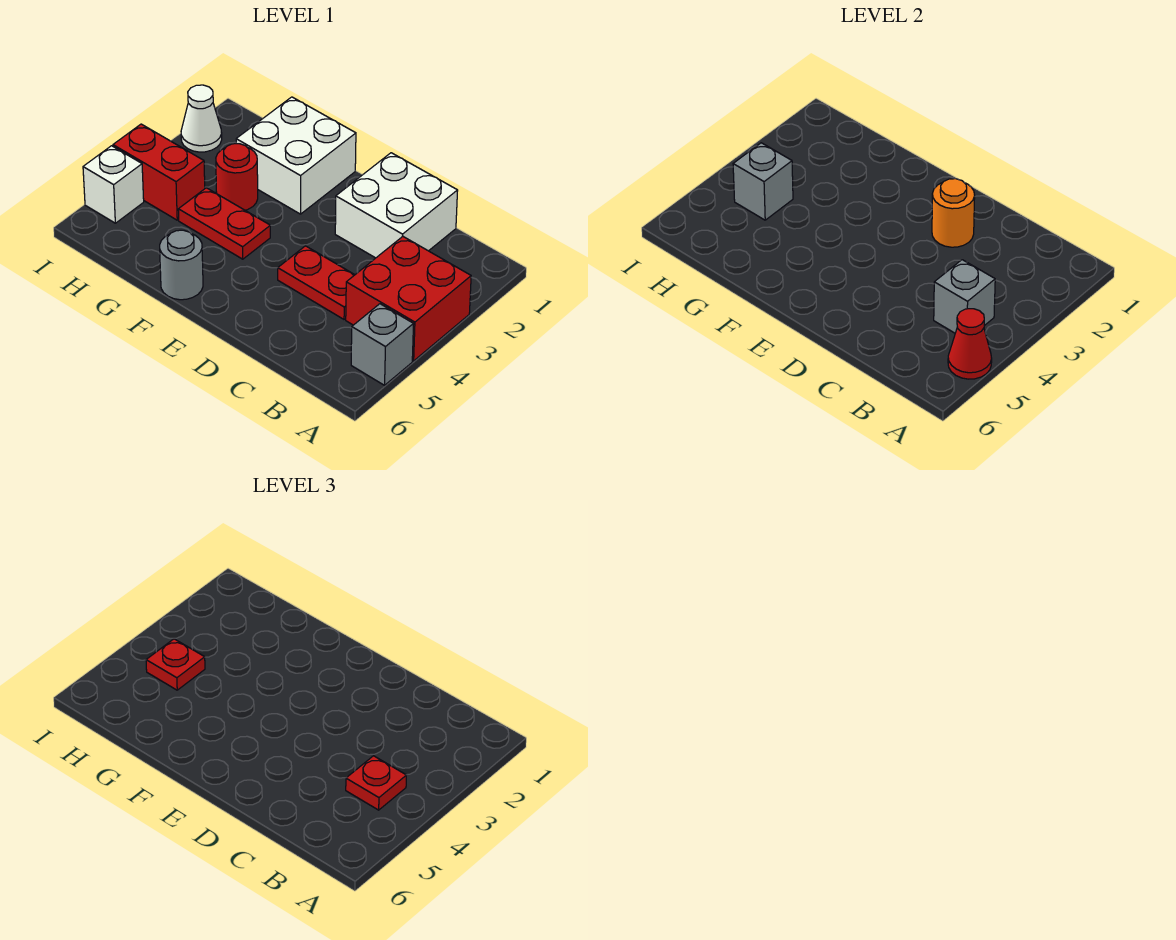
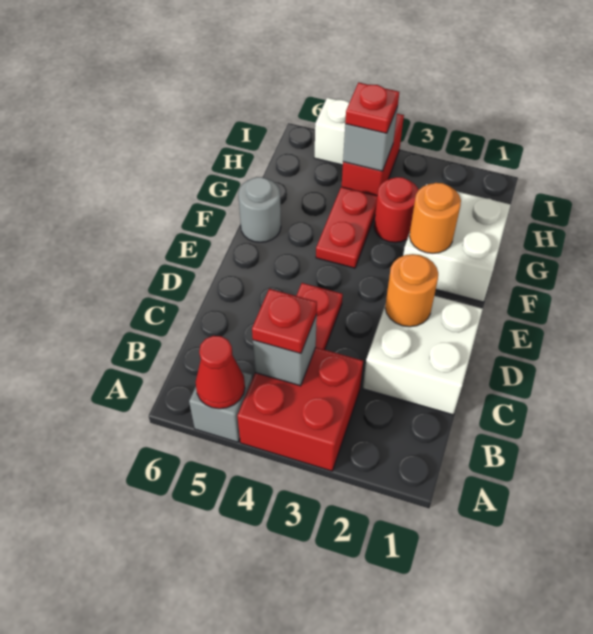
none -> orange round brick F2 level 2
white cone I2 level 1 -> none

